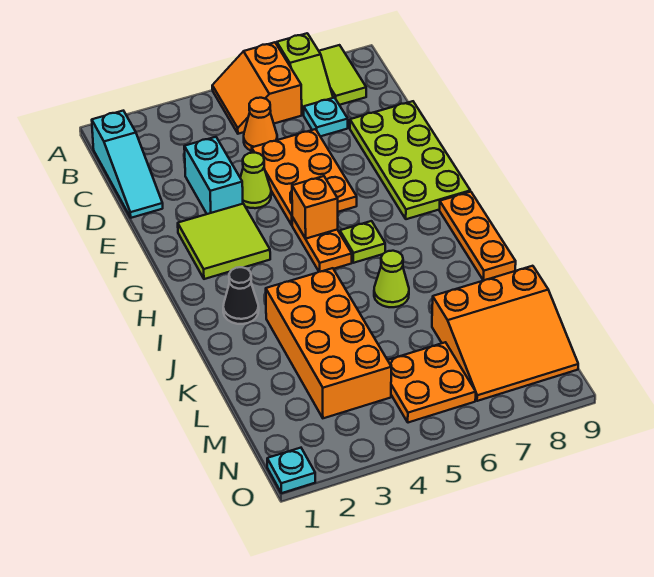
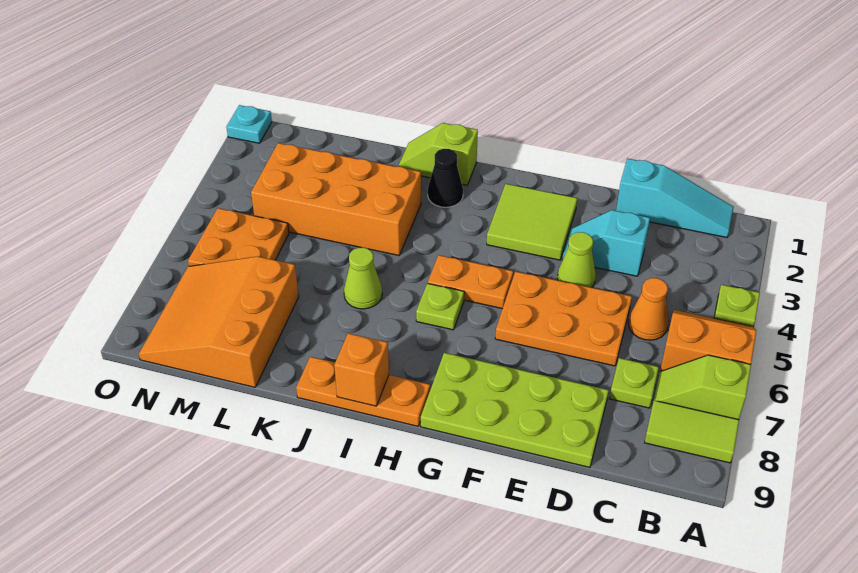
none -> lime plate A4 level 1
cyan slope B1:D1 level 1 top B -> cyan slope B1:D1 level 1 top D
cyan plate C7 level 1 -> lime plate C7 level 1
cyan brick D3:E3 level 1 -> cyan slope D3:E3 level 1 top D
orange brick G5 level 2 -> orange brick I9 level 2
none -> lime slope I1:J1 level 1 top I

